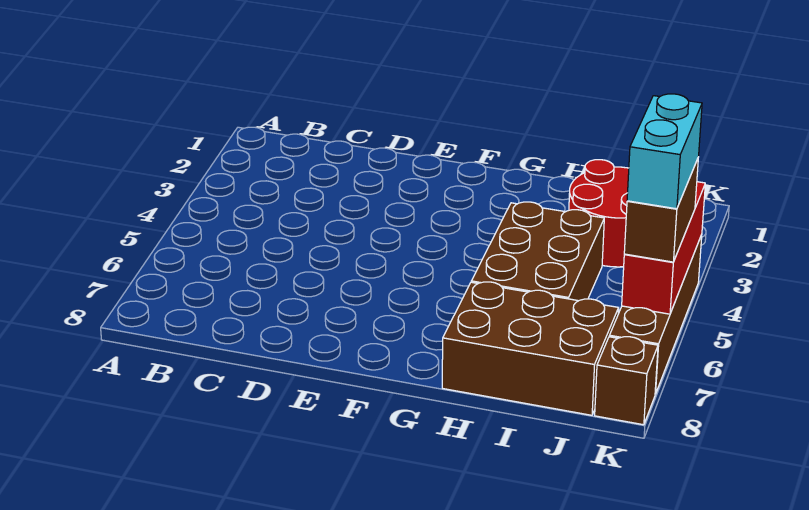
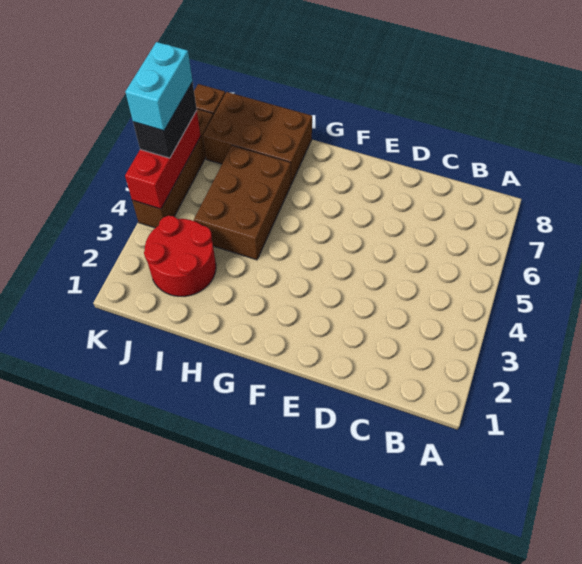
brown brick K5:K6 level 3 -> black brick K5:K6 level 3

